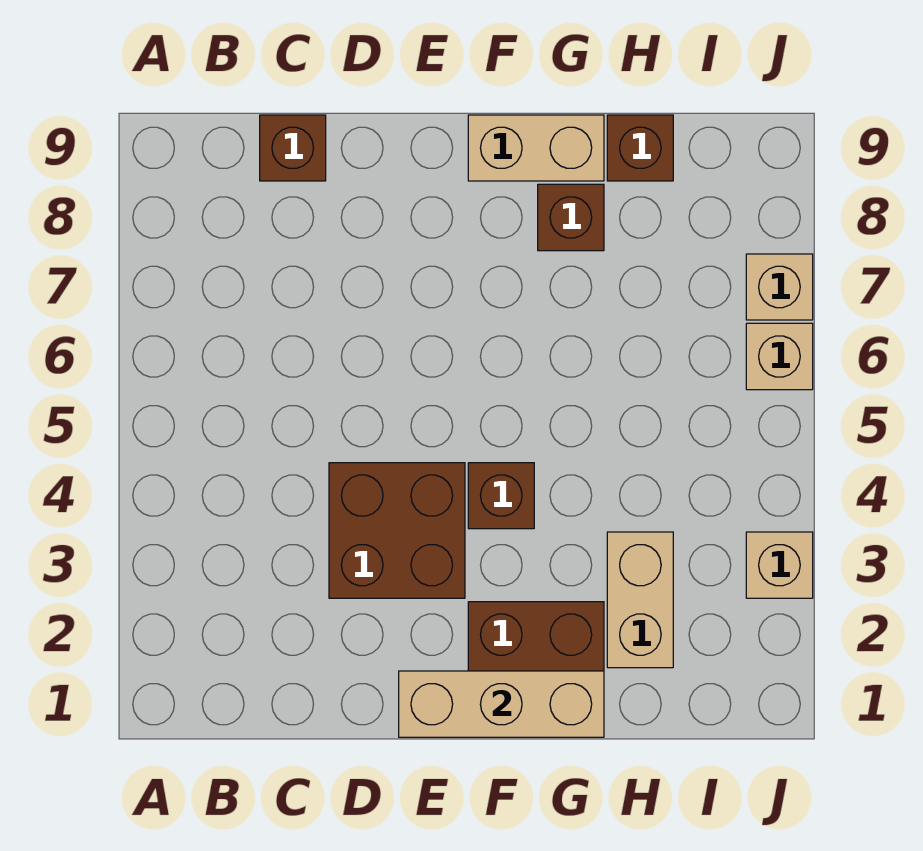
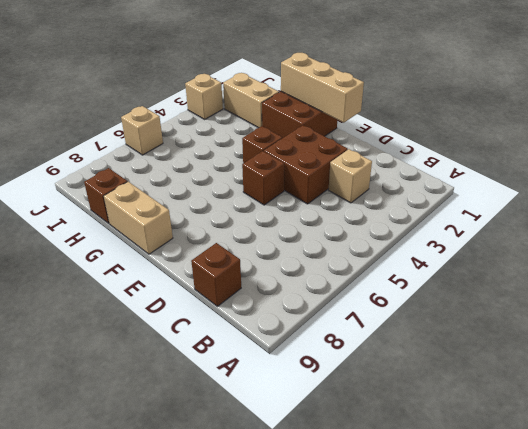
brown brick G8 level 1 -> brown brick E5 level 1
tan brick H2:H3 level 1 -> tan brick H2:I2 level 1
tan brick J7 level 1 -> tan brick C3 level 1

